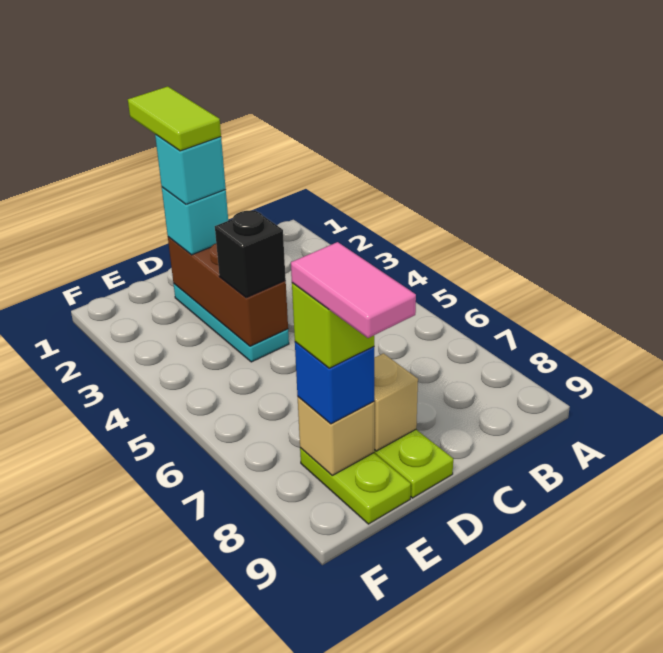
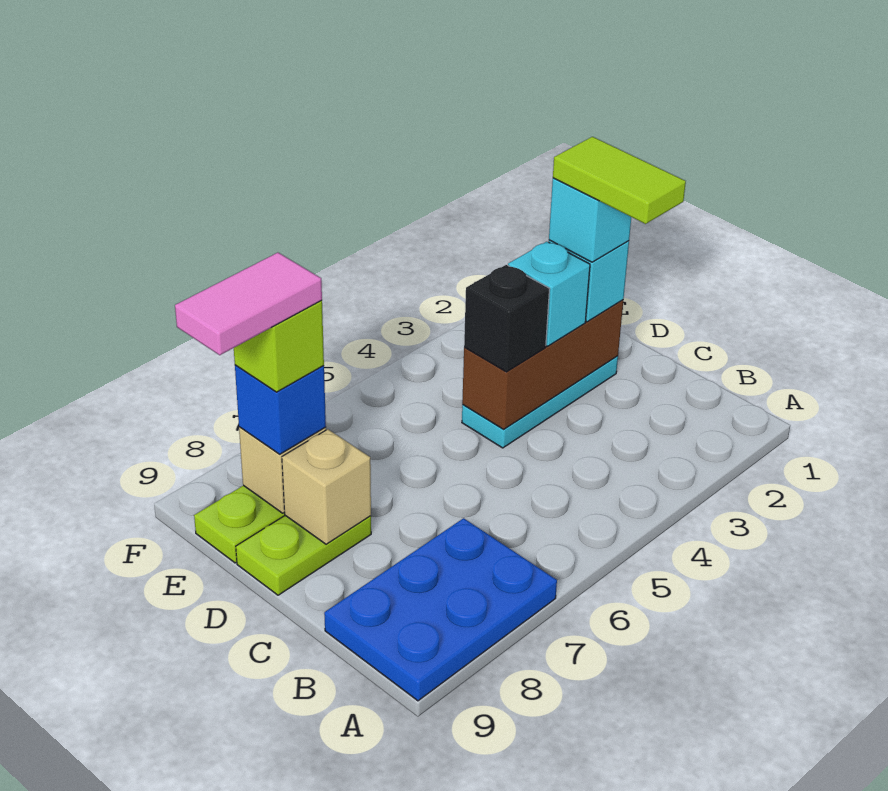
none -> blue plate A7:B9 level 1
lime tile D1:D2 level 5 -> lime tile C2:D2 level 5
none -> cyan brick D3 level 3

